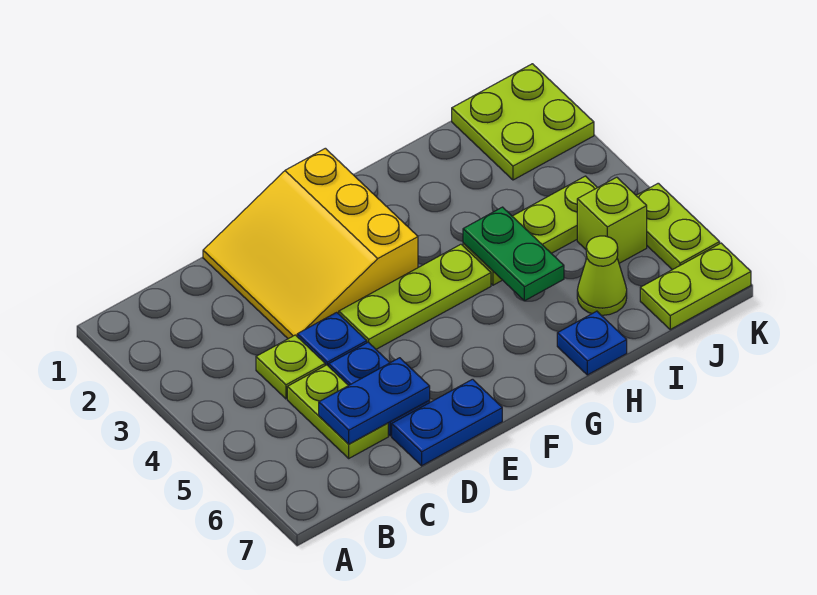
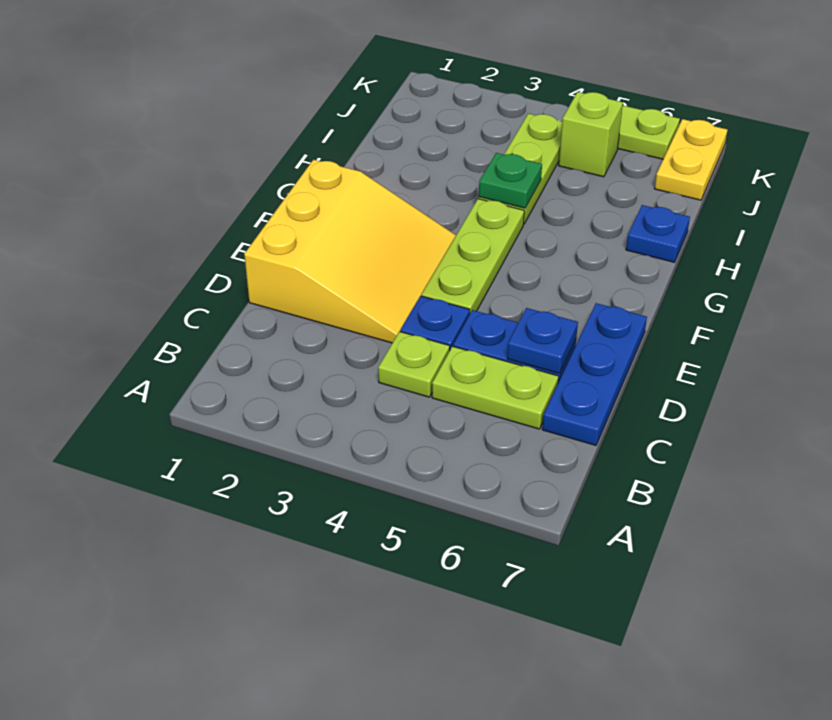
blue plate C6:D6 level 2 -> blue plate D6 level 2
yellow slope D1:F3 level 1 top F -> yellow slope D1:F3 level 1 top 1
blue plate D7:E7 level 1 -> blue plate C7:E7 level 1
green plate H4:H5 level 2 -> green plate H4 level 2
lime cone I6 level 1 -> none
lime plate J1:K2 level 1 -> none
lime plate J7:K7 level 1 -> yellow plate J7:K7 level 1

